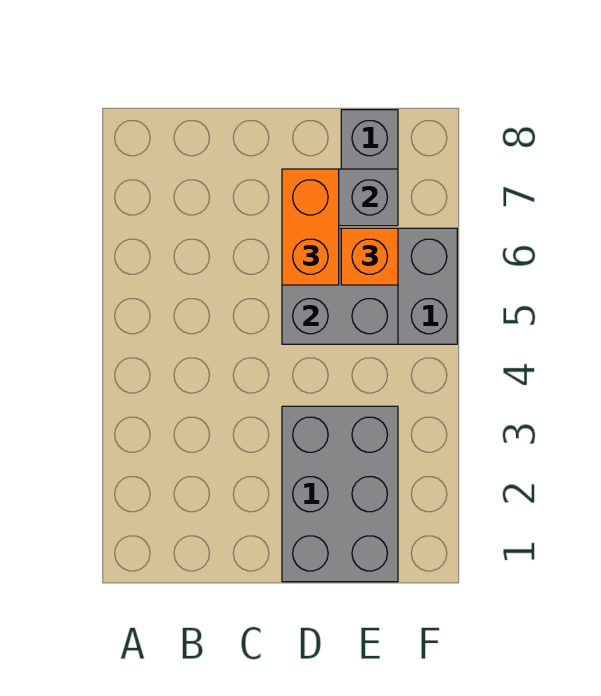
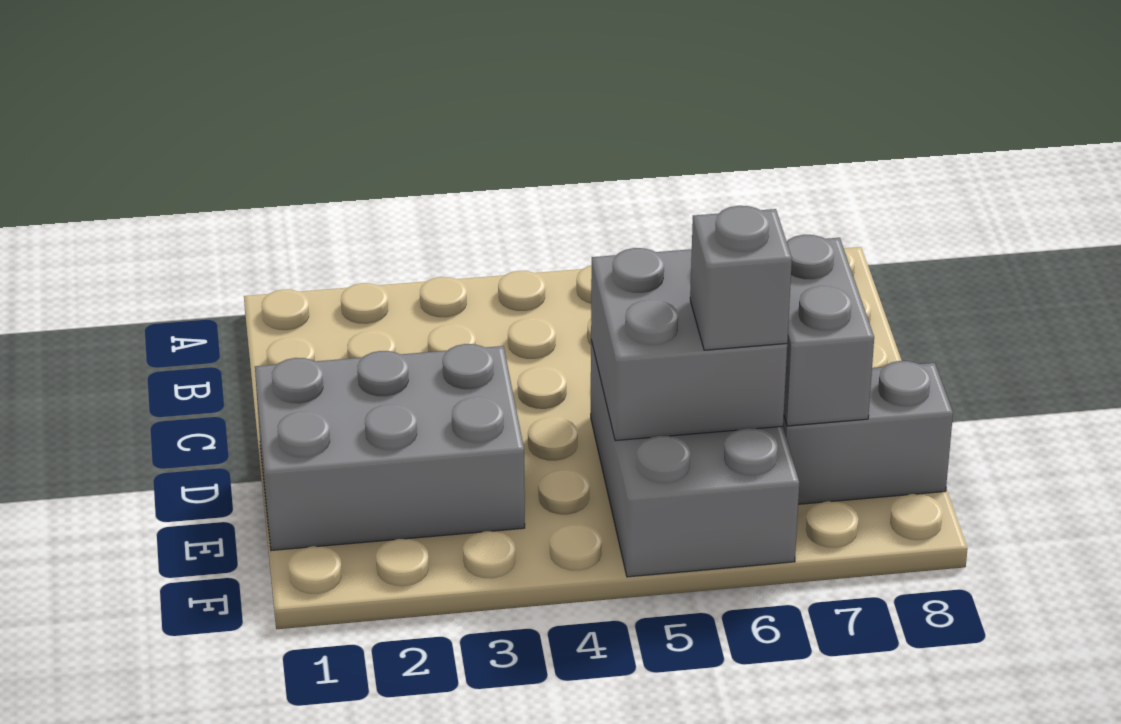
orange brick D6:D7 level 3 -> none
orange brick E6 level 3 -> grey brick E6 level 3

